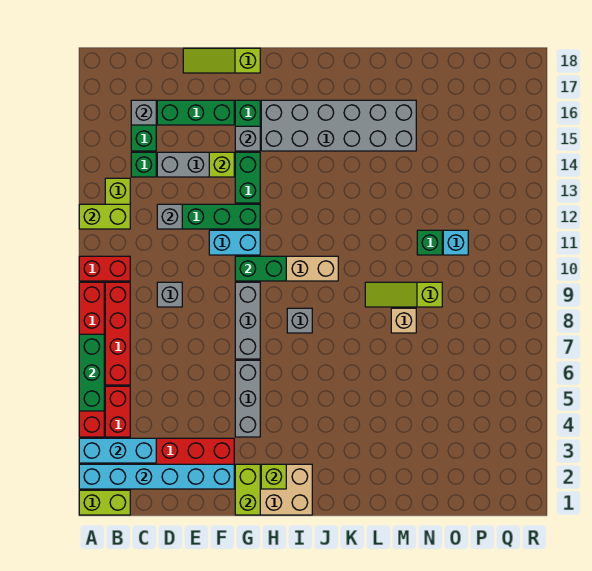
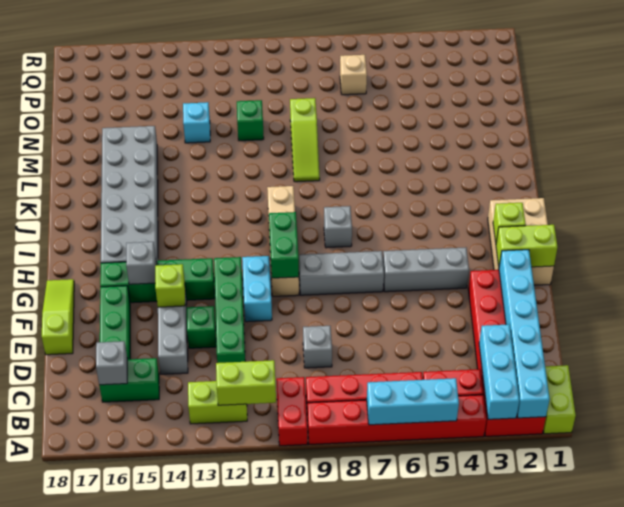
green brick A5:A7 level 2 -> cyan brick A5:A7 level 2
lime brick A12:B12 level 2 -> lime brick B11:B12 level 2
green brick C14 level 1 -> green brick E13 level 1
grey brick D12 level 2 -> none
lime slope E18:G18 level 1 top G -> lime slope E18:G18 level 1 top E
tan brick M8 level 1 -> tan brick P7 level 1
cyan brick O11 level 1 -> cyan brick N13 level 1

